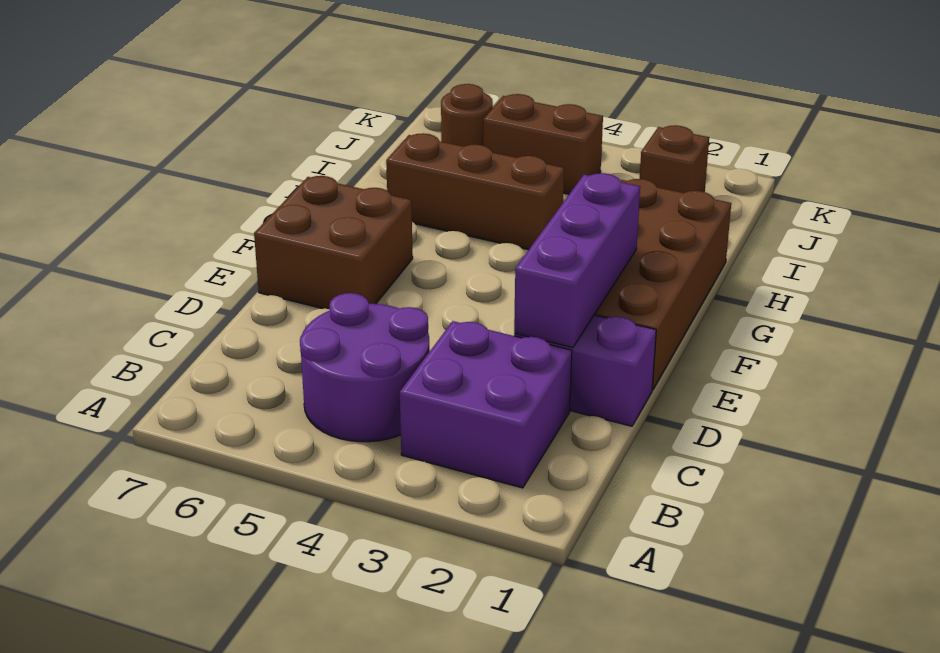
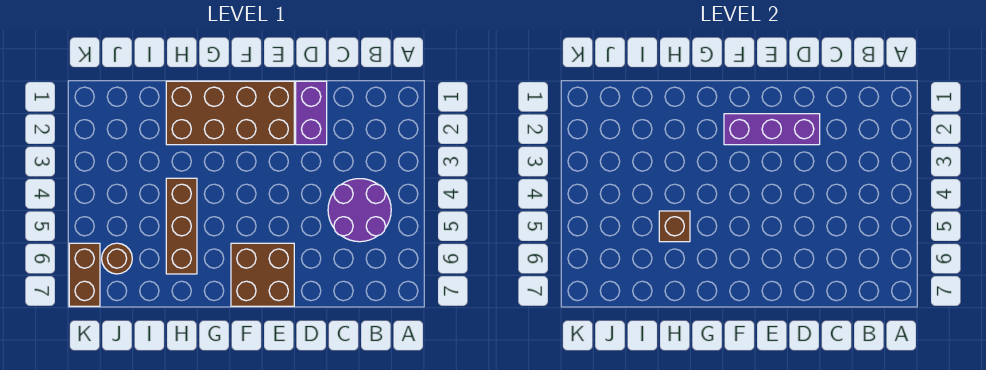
purple brick B2:C3 level 1 -> none
brown brick J2 level 1 -> brown brick H5 level 2
brown brick J4:J5 level 1 -> brown brick K6:K7 level 1

